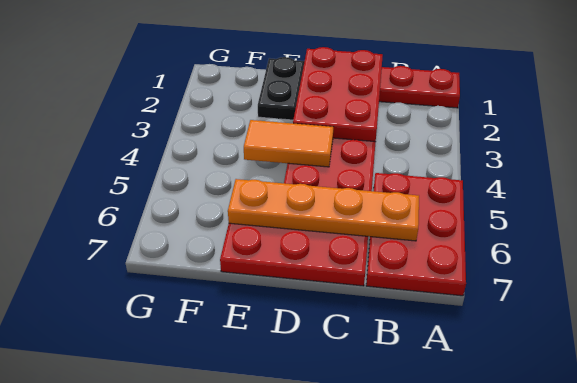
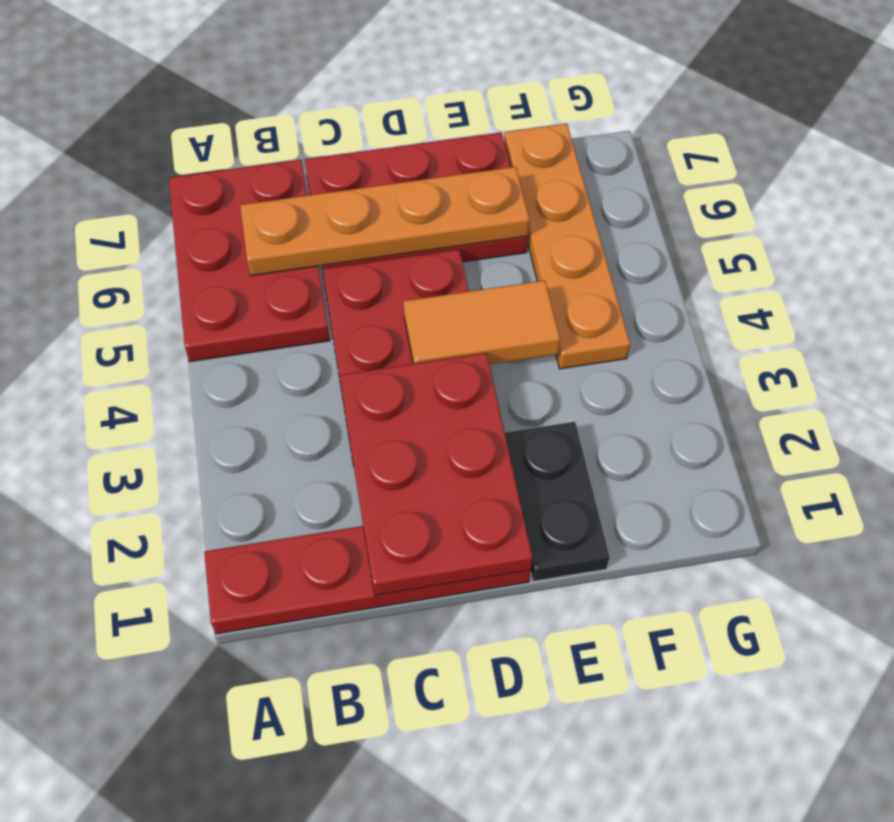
none -> orange plate F4:F7 level 1

